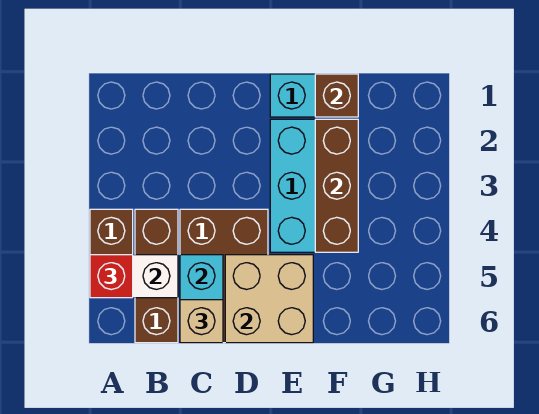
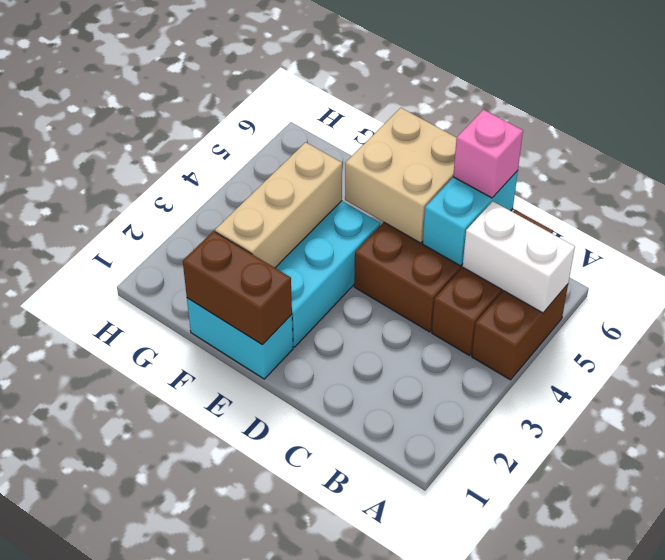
red brick A5 level 3 -> none
tan brick C6 level 3 -> pink brick C6 level 3
brown brick F1 level 2 -> brown brick E1:F1 level 2
brown brick F2:F4 level 2 -> tan brick F2:F4 level 2

